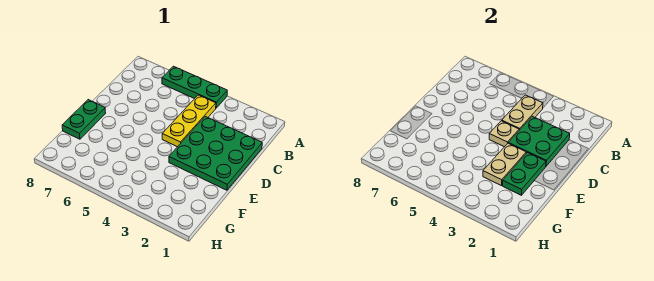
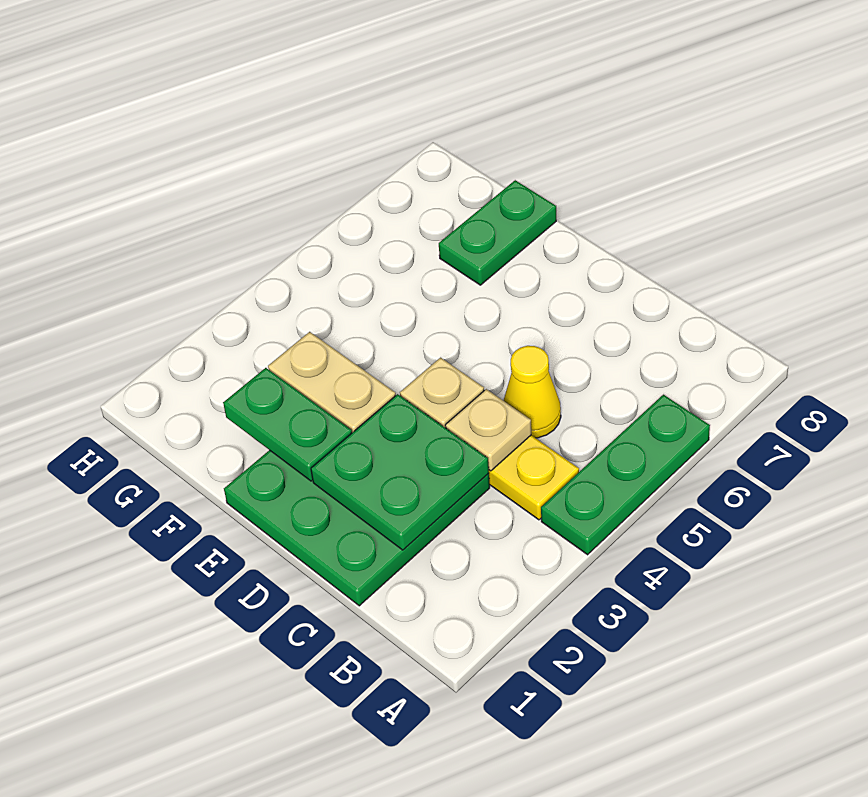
tan plate B4:C4 level 2 -> tan plate C4 level 2
none -> yellow cone C5 level 1
green plate E8:F8 level 1 -> green plate F7:F8 level 1

